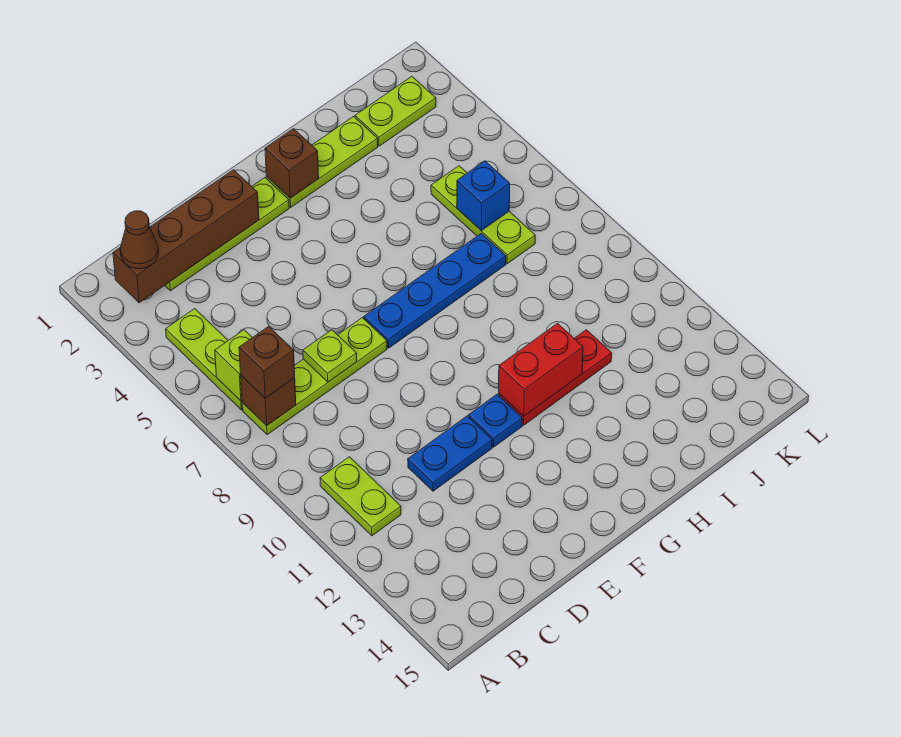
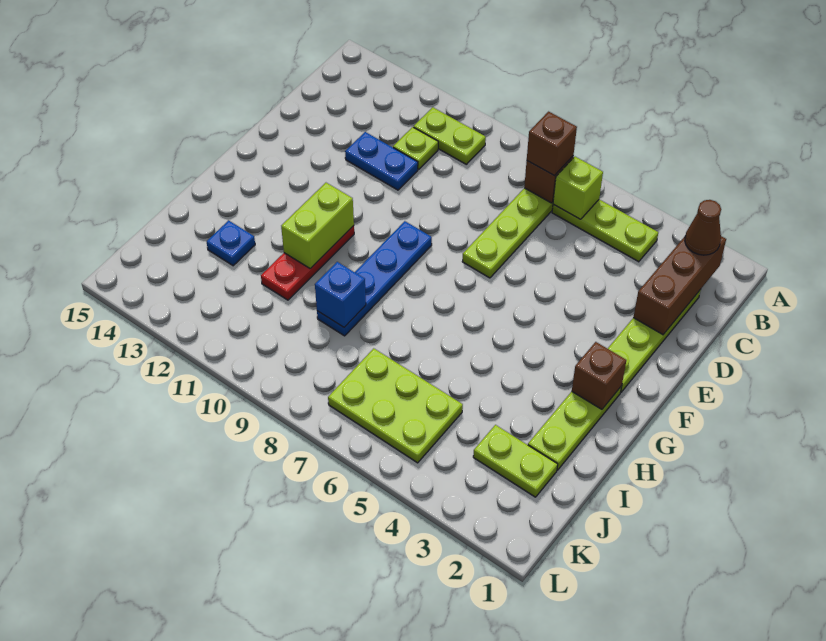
brown brick B2:E2 level 2 -> brown brick B2:D2 level 2
lime plate D7 level 2 -> lime plate C11 level 1
blue plate D11:E11 level 1 -> blue plate D11:D12 level 1
blue plate F7:I7 level 1 -> blue plate F9:I9 level 1
blue plate F11 level 1 -> blue plate I13 level 1
red brick G11:H11 level 2 -> lime brick G11:H11 level 2
lime plate J2:K2 level 1 -> lime plate J2:J3 level 1
lime plate J5:J7 level 1 -> lime plate J5:K7 level 1
blue brick J6 level 2 -> blue brick I9 level 2

